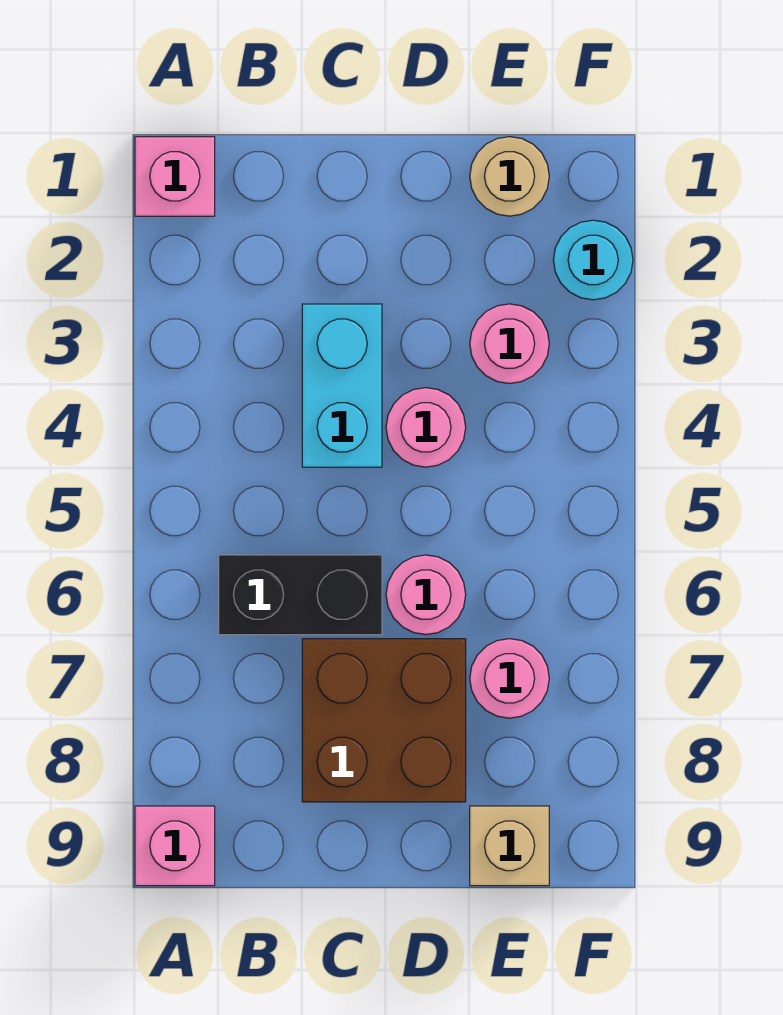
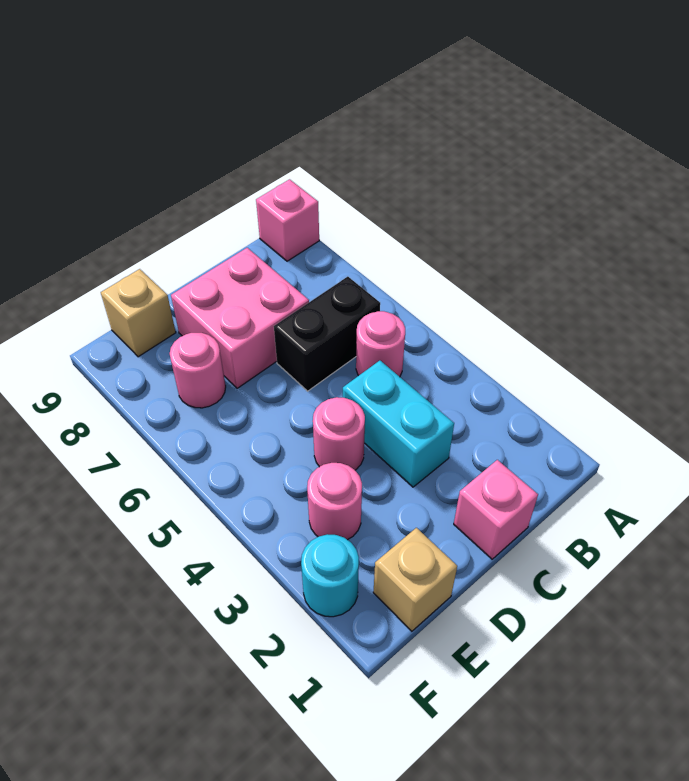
pink brick A1 level 1 -> pink brick C1 level 1
brown brick C7:D8 level 1 -> pink brick C7:D8 level 1
pink round brick D6 level 1 -> pink round brick B5 level 1
tan round brick E1 level 1 -> tan brick E1 level 1

